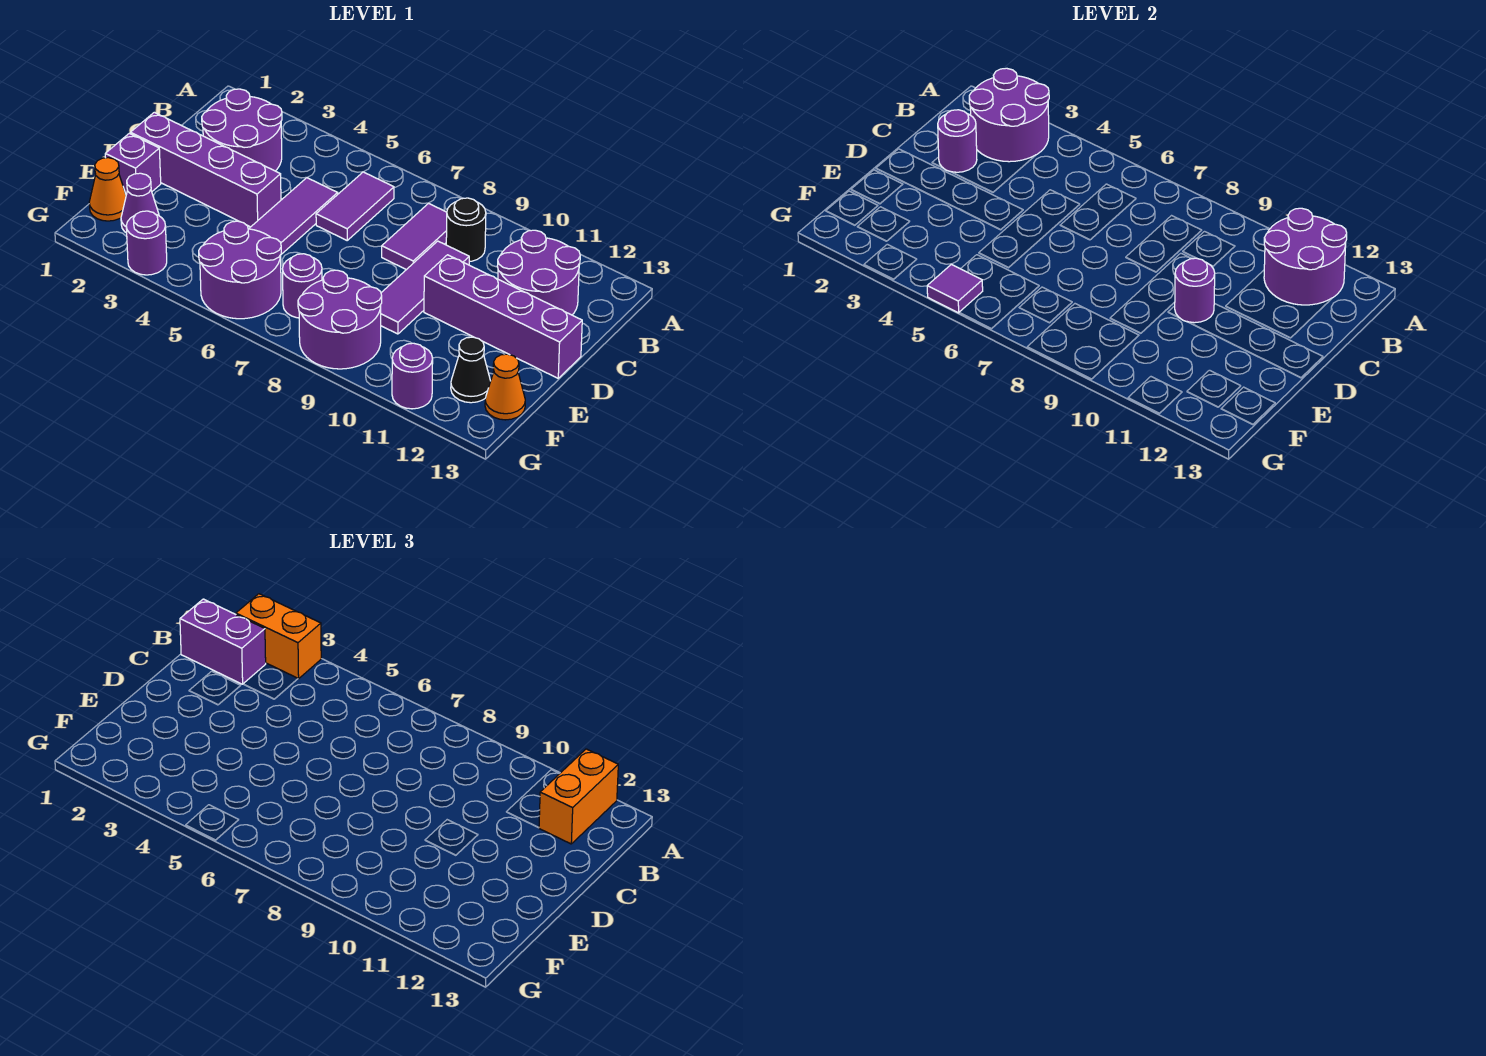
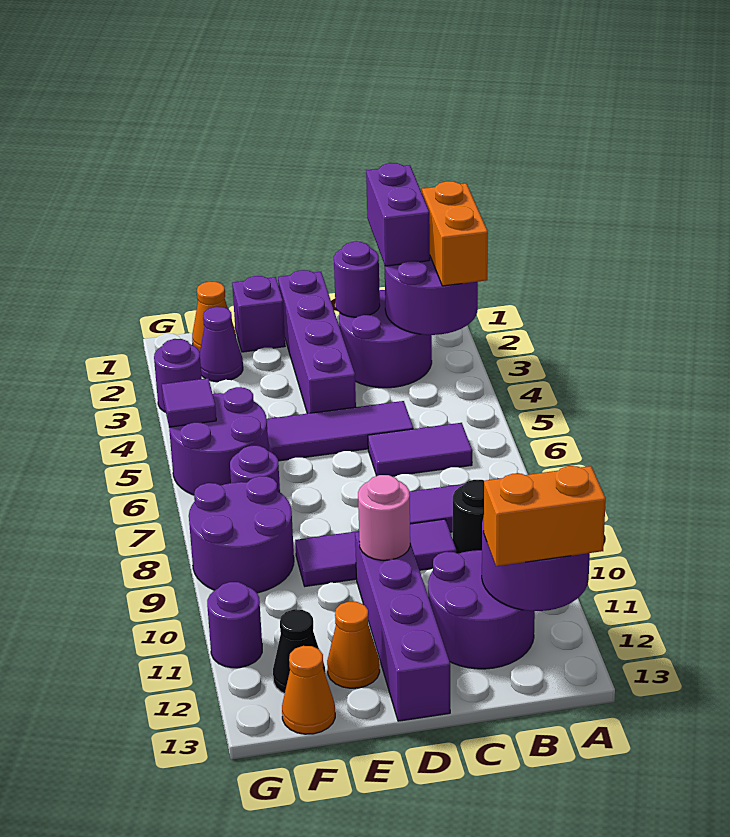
purple round brick D10 level 2 -> pink round brick D10 level 2
none -> orange cone E12 level 1

